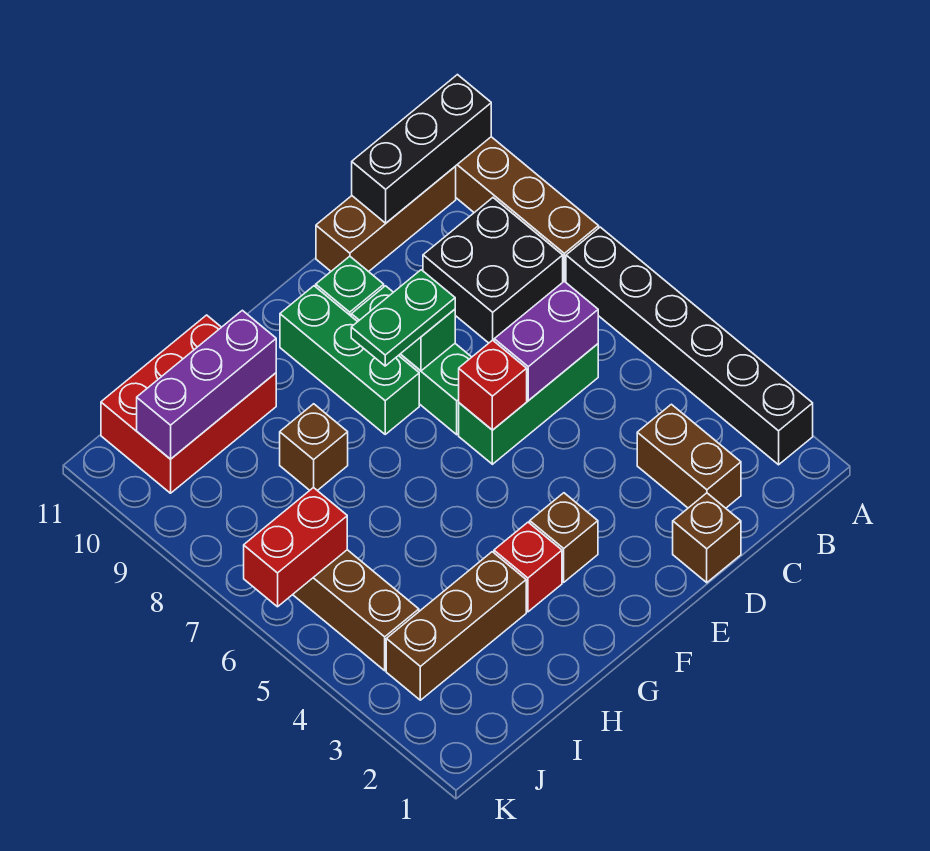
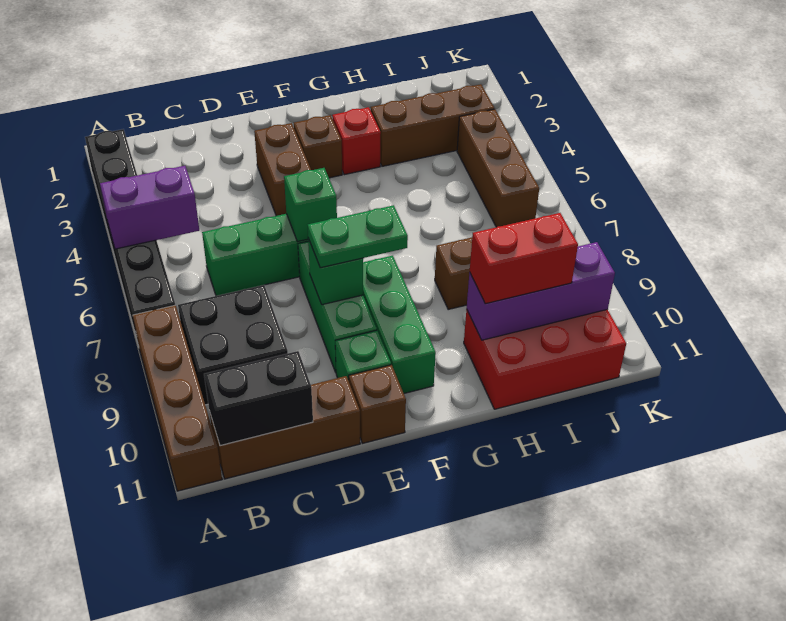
black brick A11:C11 level 2 -> black brick B11:C11 level 2
brown brick C2:C3 level 1 -> brown brick E3:E4 level 1
purple brick C6:D6 level 2 -> purple brick A5:B5 level 2
brown brick D1 level 1 -> brown brick E11 level 1
red brick E6 level 2 -> green brick E6 level 2
red brick J6:K6 level 2 -> red brick H10:I10 level 3

